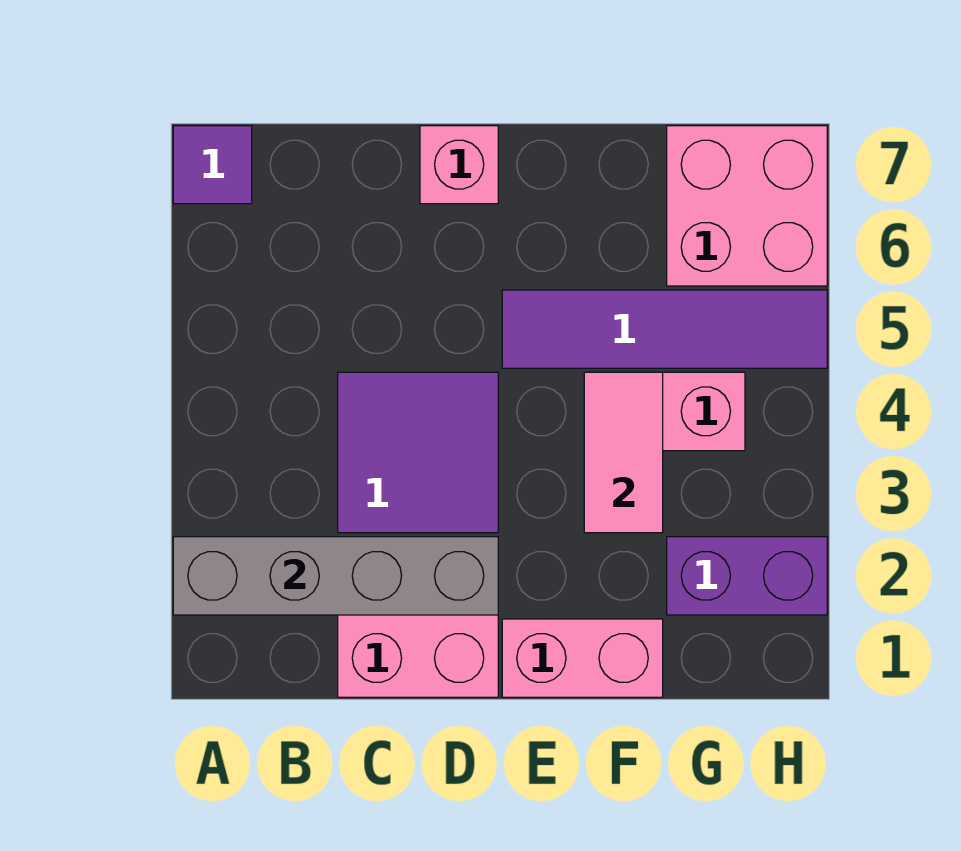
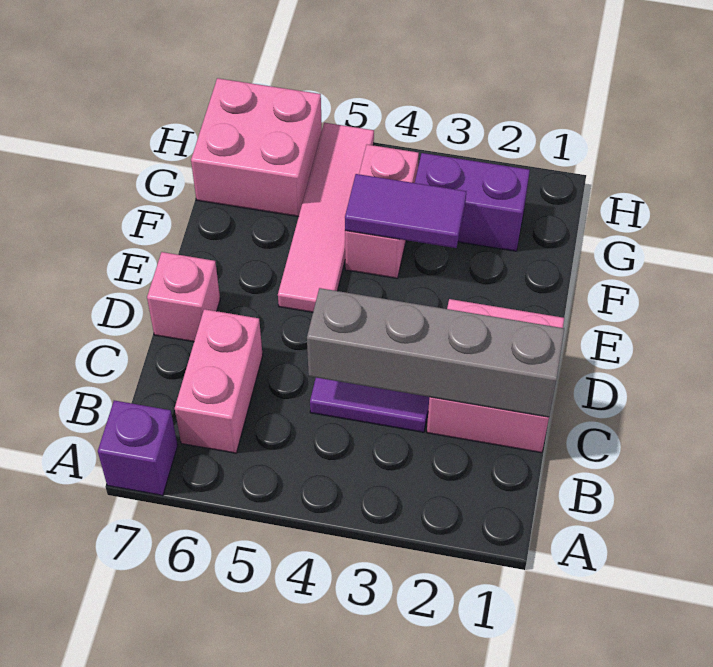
grey brick A2:D2 level 2 -> grey brick C1:C4 level 2
purple tile A7 level 1 -> purple brick A7 level 1
pink brick E1:F1 level 1 -> pink brick B6:C6 level 1
purple tile E5:H5 level 1 -> pink tile E5:H5 level 1
pink tile F3:F4 level 2 -> purple tile F3:F4 level 2
purple brick G2:H2 level 1 -> purple brick G2:G3 level 1

